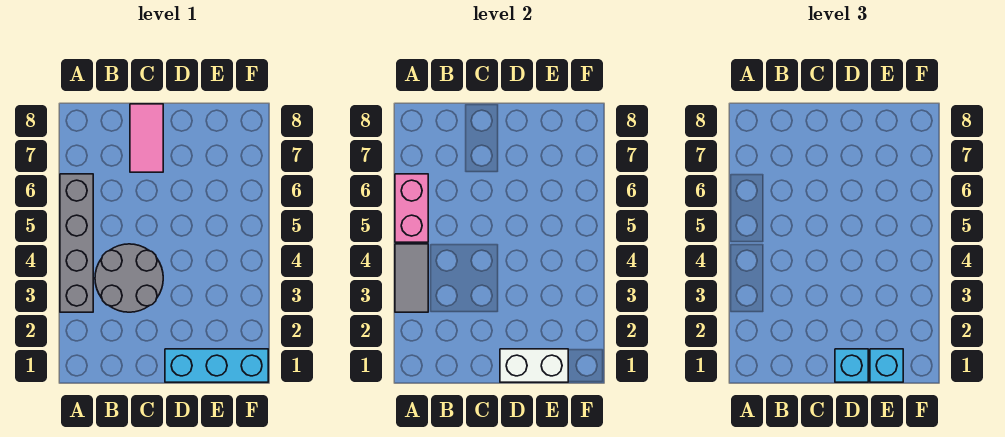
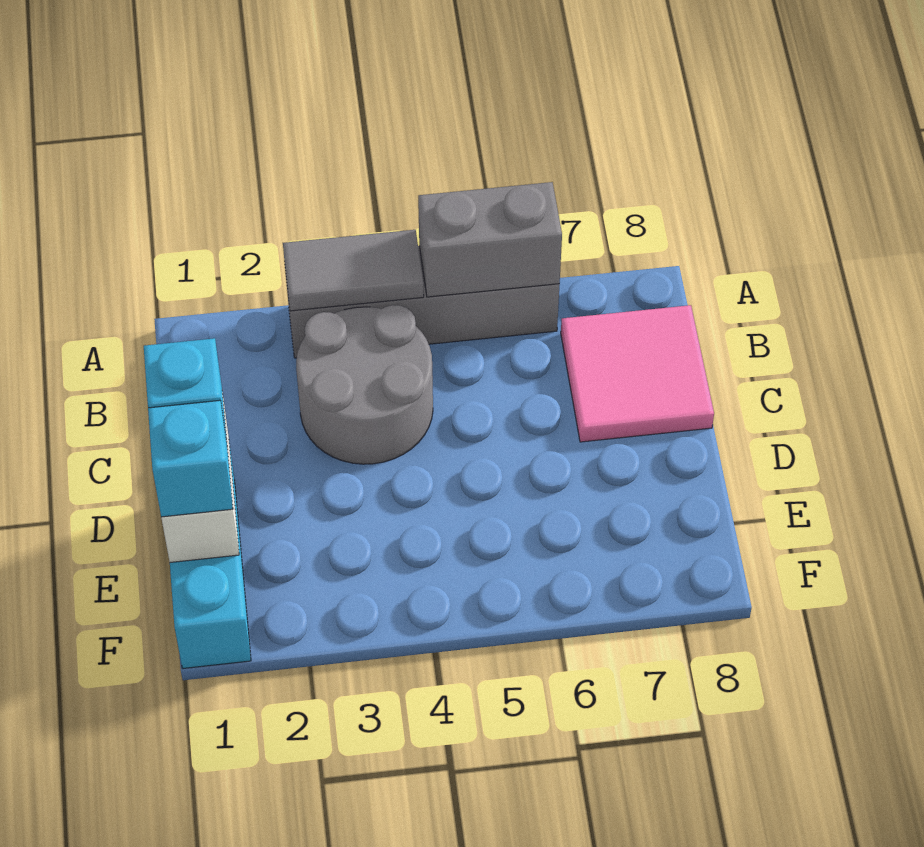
pink brick A5:A6 level 2 -> grey brick A5:A6 level 2
pink tile C7:C8 level 1 -> pink tile B7:C8 level 1

